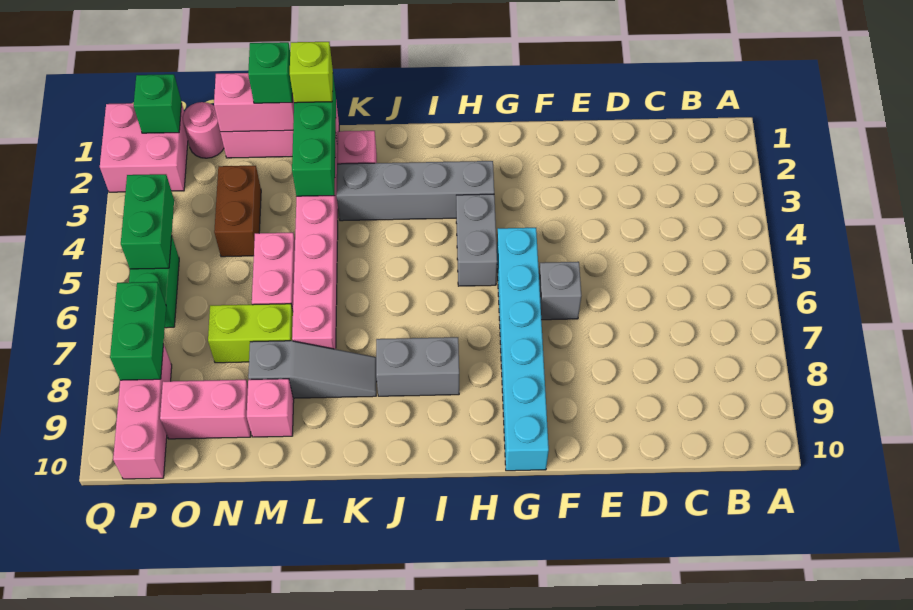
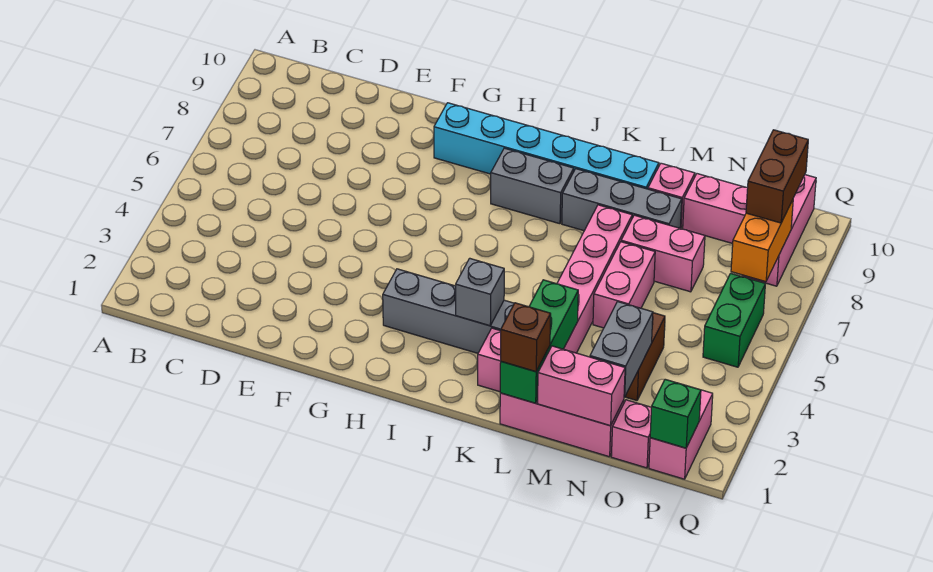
grey brick F6 level 1 -> grey brick J3 level 2
cyan brick G5:G10 level 1 -> cyan brick G9:L9 level 1
grey brick H4:H5 level 1 -> grey brick N2:N3 level 2
grey slope K8:M8 level 1 top M -> grey brick K8:M8 level 1
lime brick L1 level 3 -> brown brick L1 level 3
green brick M1 level 3 -> none
lime brick M7:N7 level 1 -> pink brick M7:N7 level 1
pink round brick O1 level 1 -> pink brick O1 level 1
pink brick P1:Q2 level 1 -> pink brick P1:P2 level 1
green brick P4:P5 level 2 -> none
green brick P7:P8 level 2 -> orange brick P7:P8 level 2
none -> brown brick P8:P9 level 3

